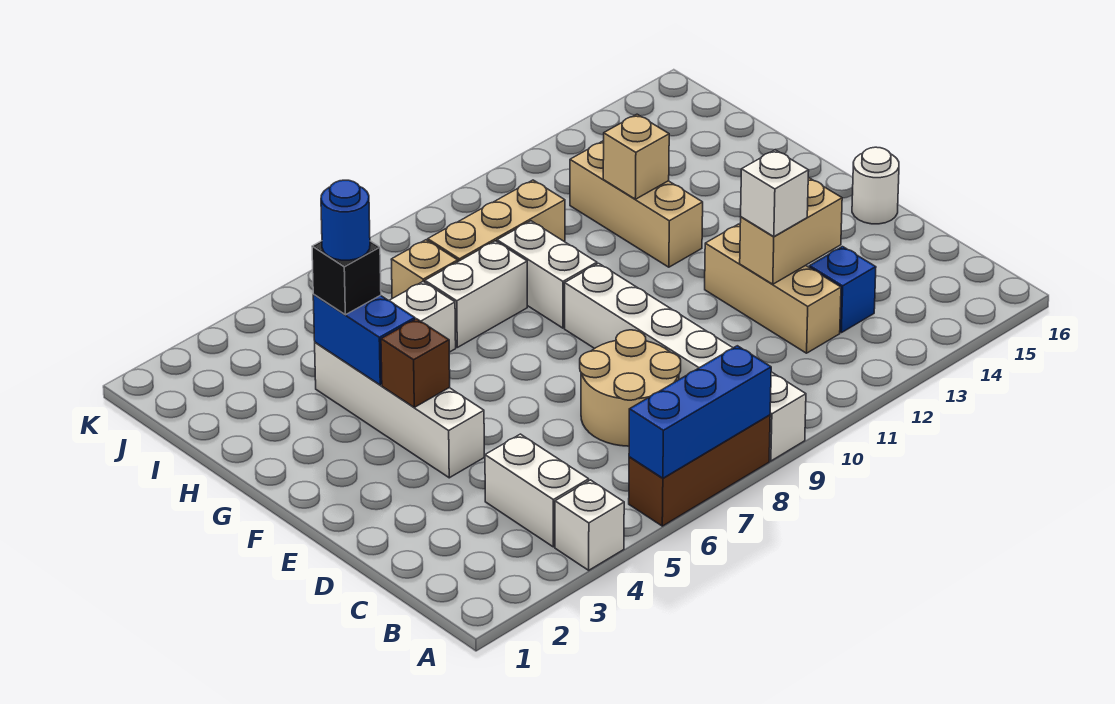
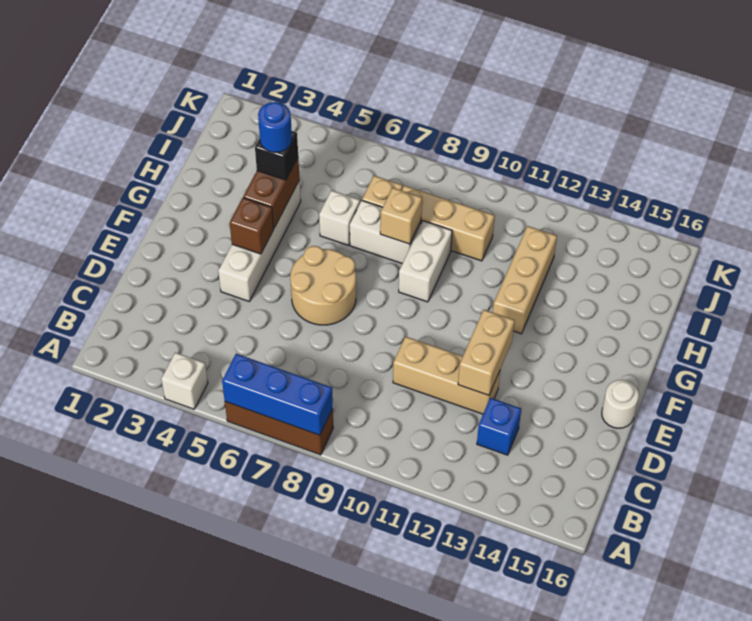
white brick A9:F9 level 1 -> none
white brick B4:C4 level 1 -> none
tan round brick C7:D8 level 1 -> tan round brick E6:F7 level 1
tan brick C12:E12 level 1 -> tan brick D10:D12 level 1
tan brick D12:D13 level 2 -> tan brick D12:E12 level 2
white brick D12 level 3 -> none
blue brick G4:H4 level 2 -> brown brick G4:H4 level 2
tan brick H12 level 2 -> tan brick H8 level 2

